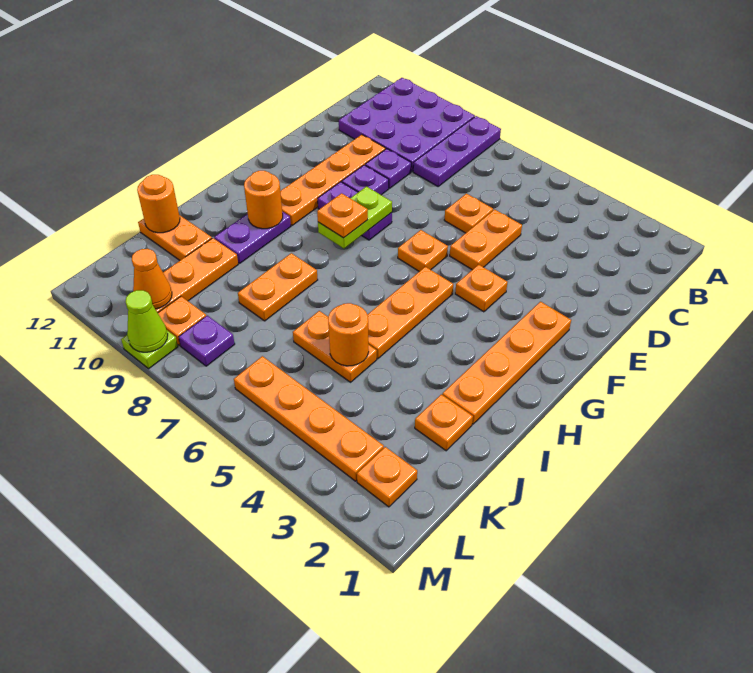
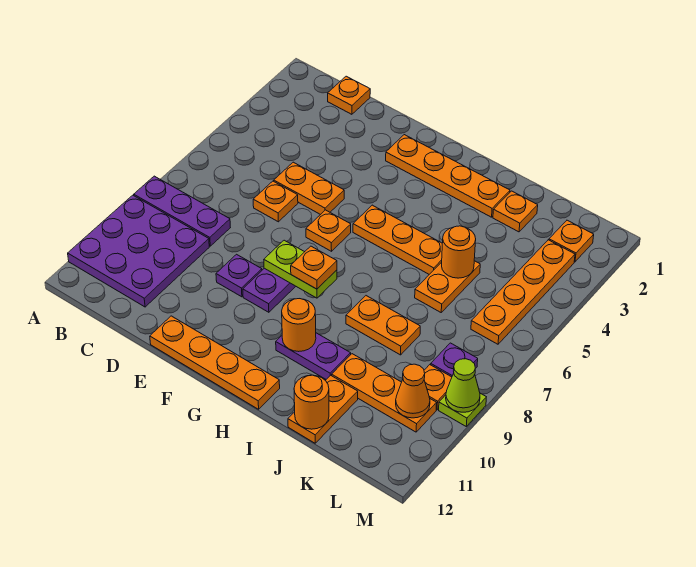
purple plate D9 level 1 -> none
orange plate D10:G10 level 1 -> orange plate E12:H12 level 1
orange plate F4 level 1 -> orange plate C1 level 1

